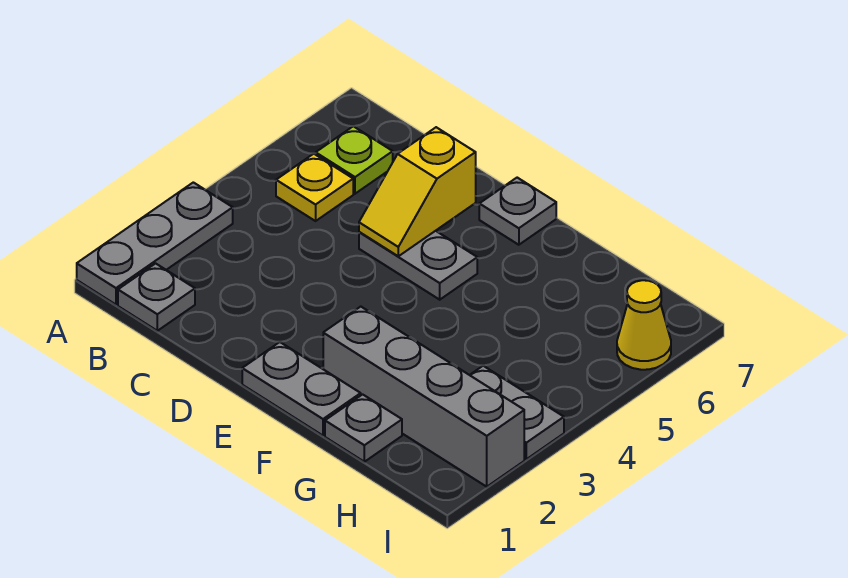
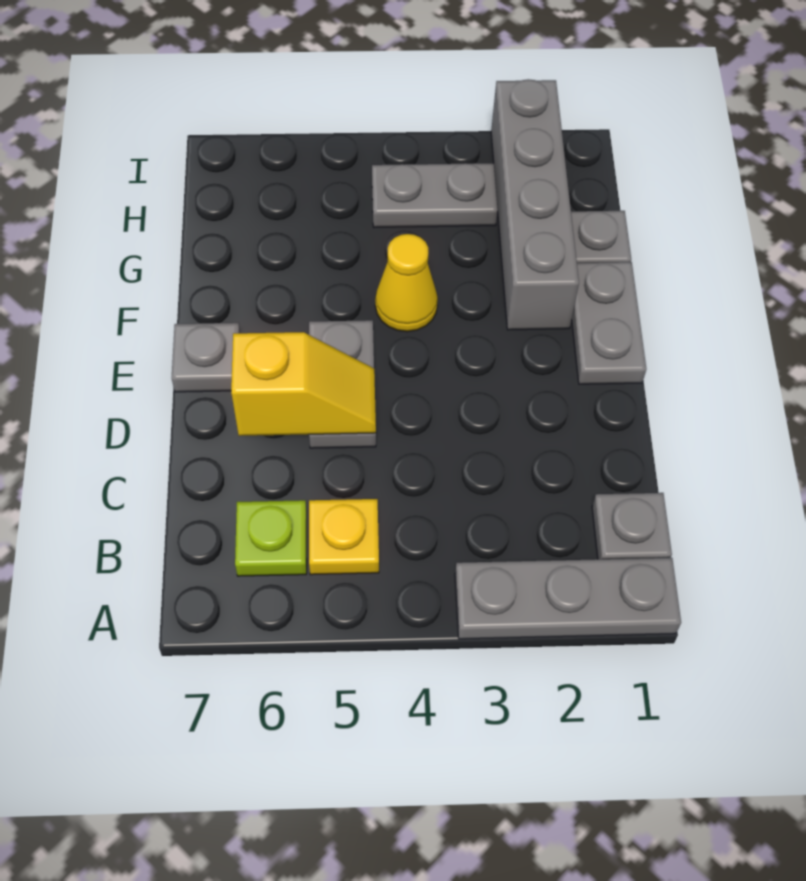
grey plate H3:I3 level 1 -> grey plate H3:H4 level 1
yellow cone I6 level 1 -> yellow cone F4 level 1

